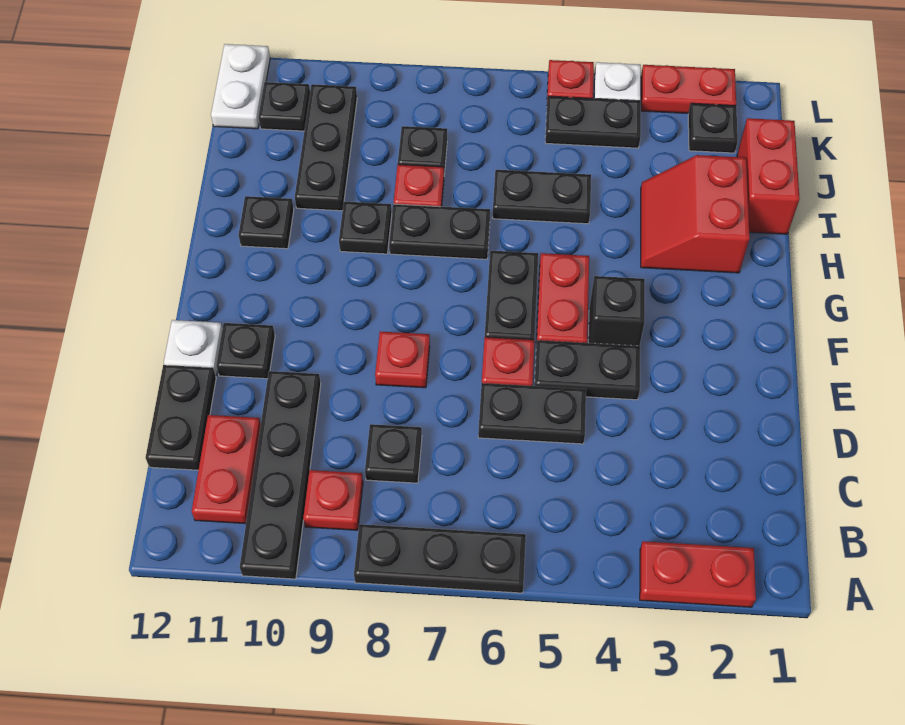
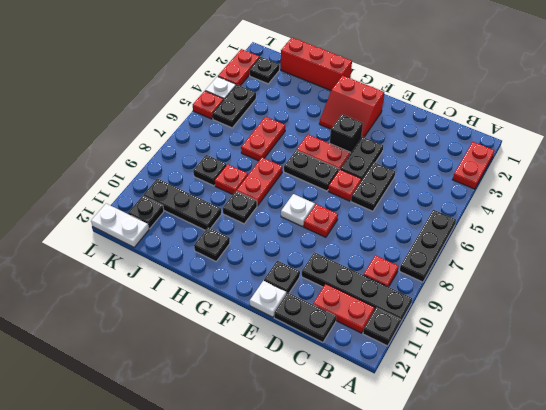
black plate C8 level 1 -> black plate A11 level 1
none -> white plate F8 level 1
red slope H2:I3 level 1 top 2 -> red slope F2:G3 level 1 top 2
black plate H7:H8 level 1 -> red plate H7:H8 level 1
red brick I1:J1 level 1 -> red brick H1:J1 level 1
black plate I5:I6 level 1 -> red plate I5:I6 level 1

